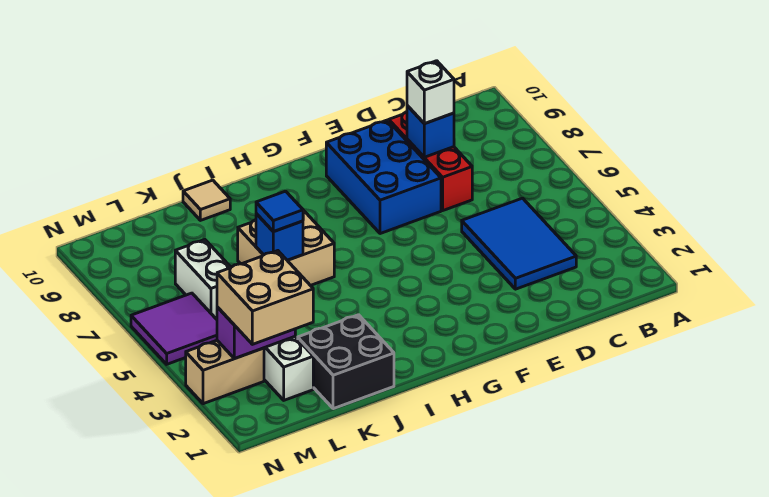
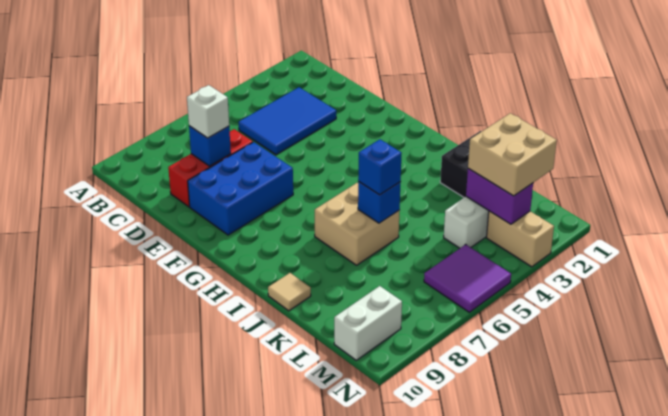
blue tile J6 level 3 -> blue brick J6 level 3
white brick L6:L7 level 1 -> white brick M9:M10 level 1

